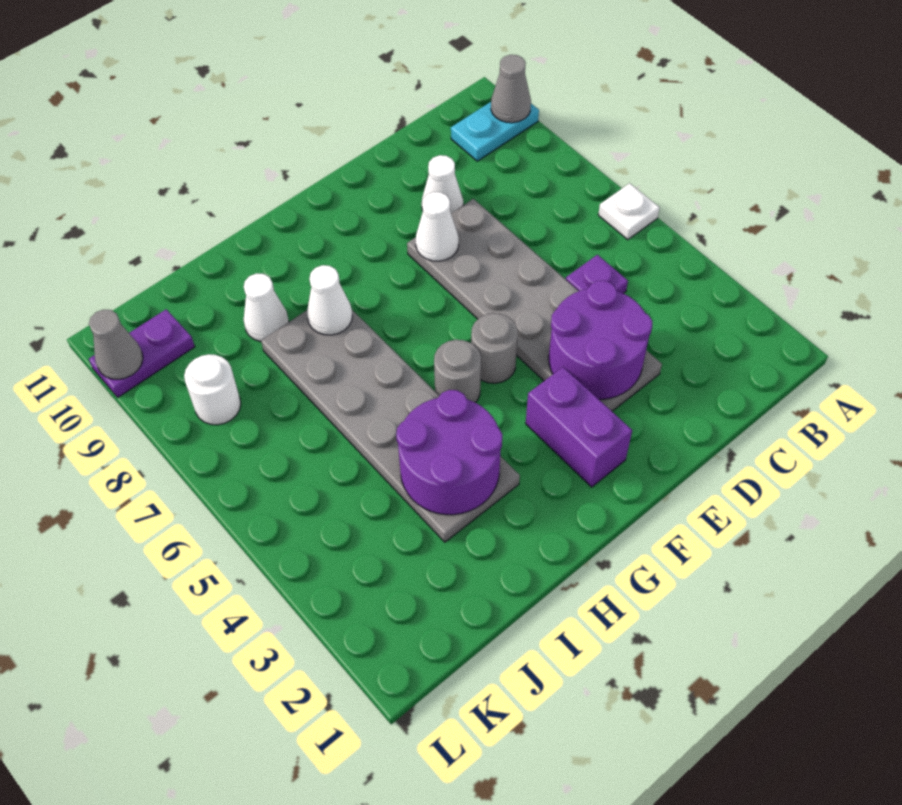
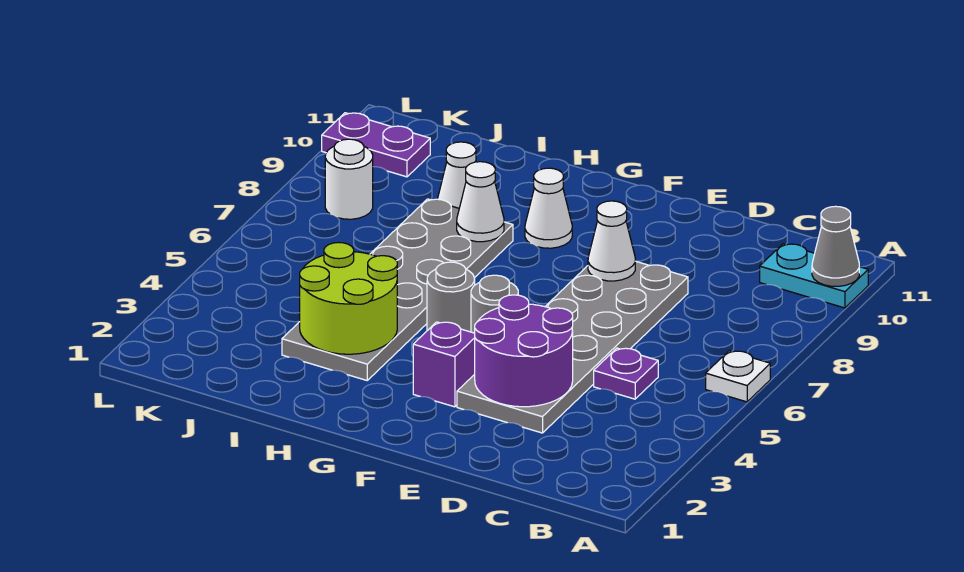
white cone D9 level 1 -> white cone G9 level 1
purple brick F2:F3 level 1 -> purple brick F3 level 1
purple round brick H3:I4 level 2 -> lime round brick H3:I4 level 2
grey cone L10 level 2 -> none

